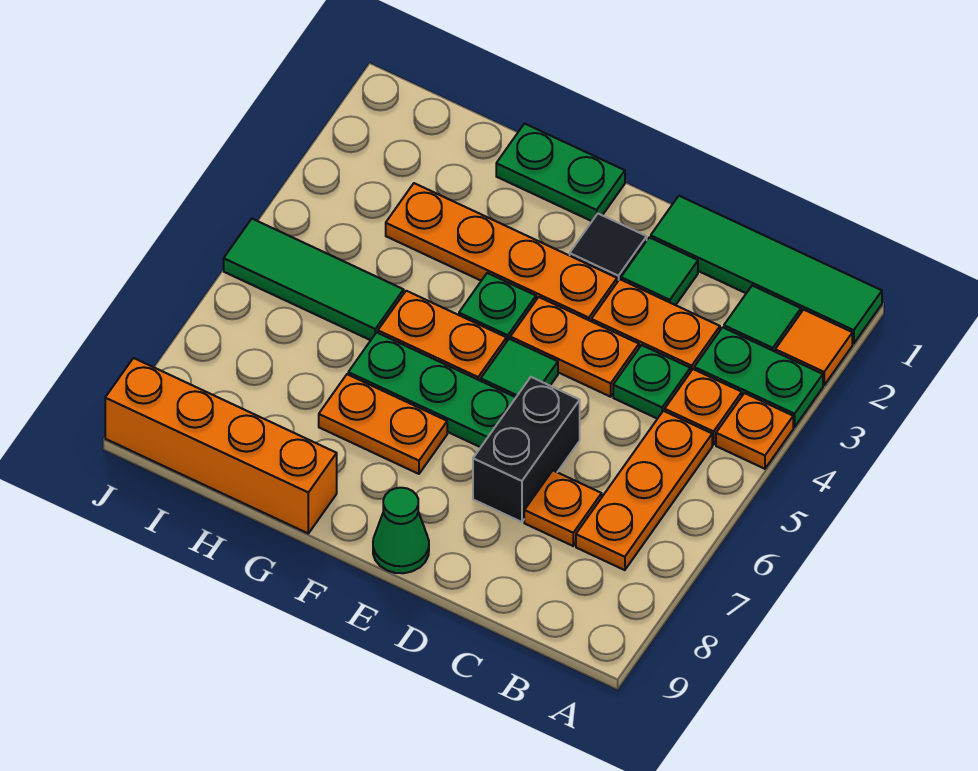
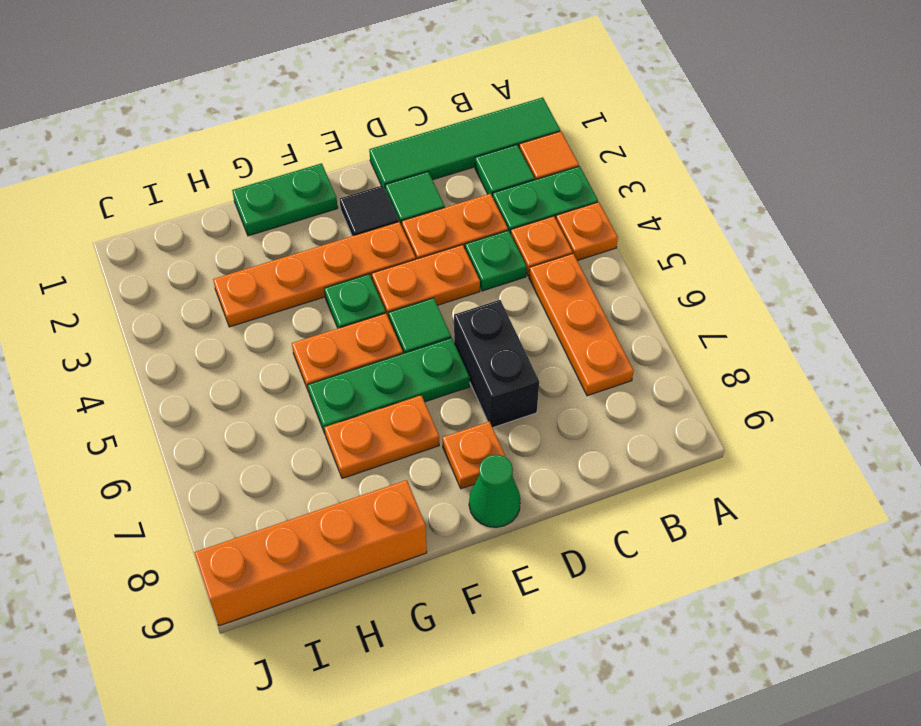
orange plate C7 level 1 -> orange plate E8 level 1
green tile H5:J5 level 1 -> none

